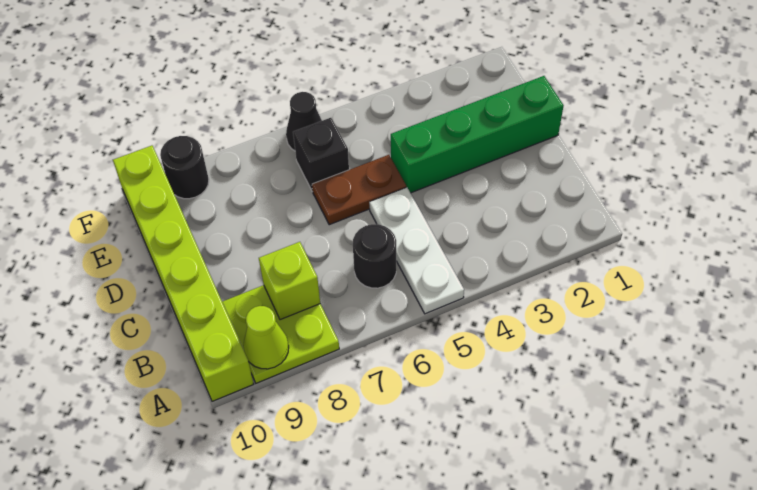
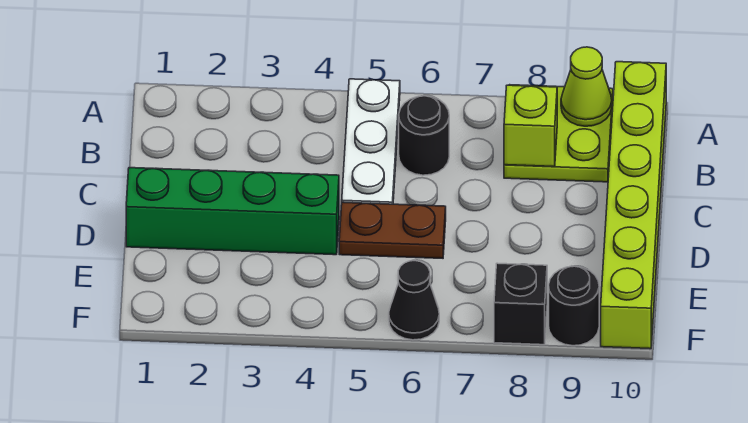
black brick E6 level 1 -> black brick F8 level 1

